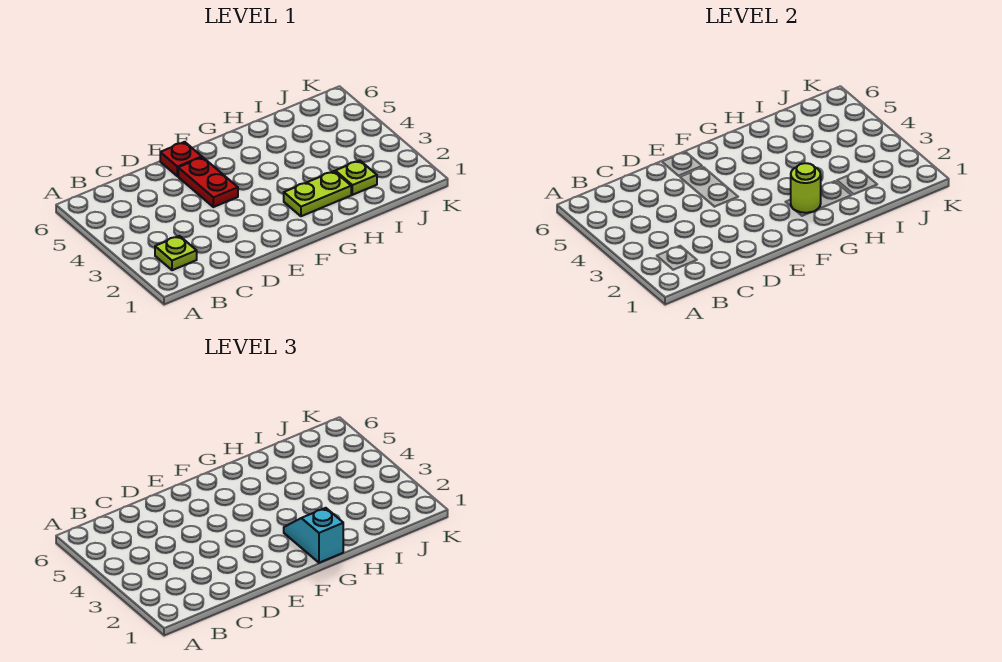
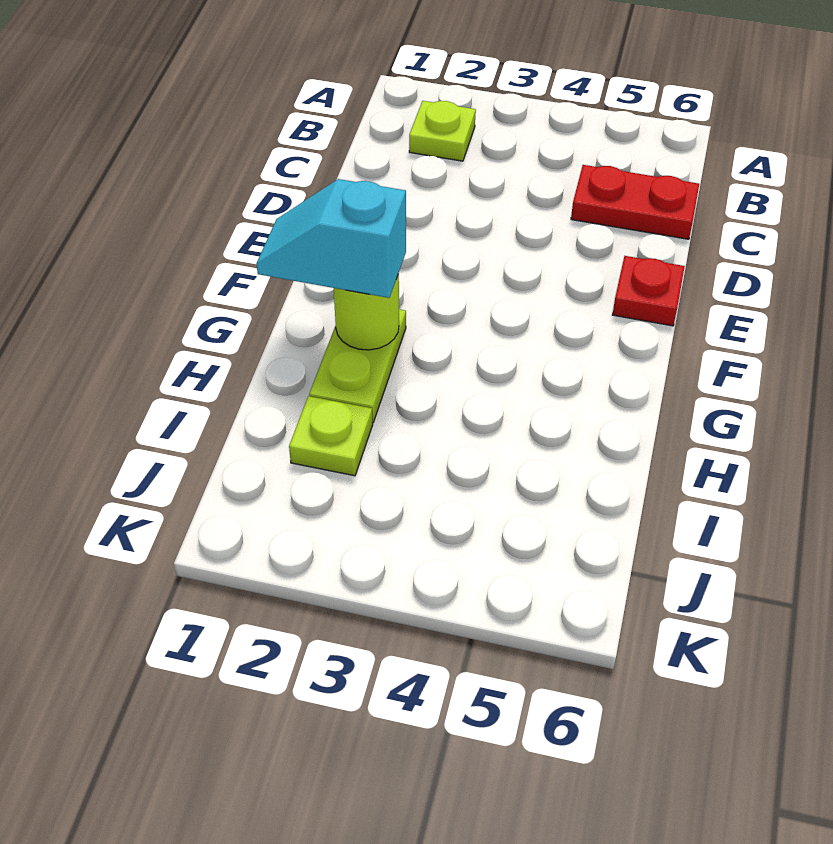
red plate E4:E5 level 1 -> red plate C5:C6 level 1
cyan slope G1:G2 level 3 top 1 -> cyan slope G1:G2 level 3 top 2

